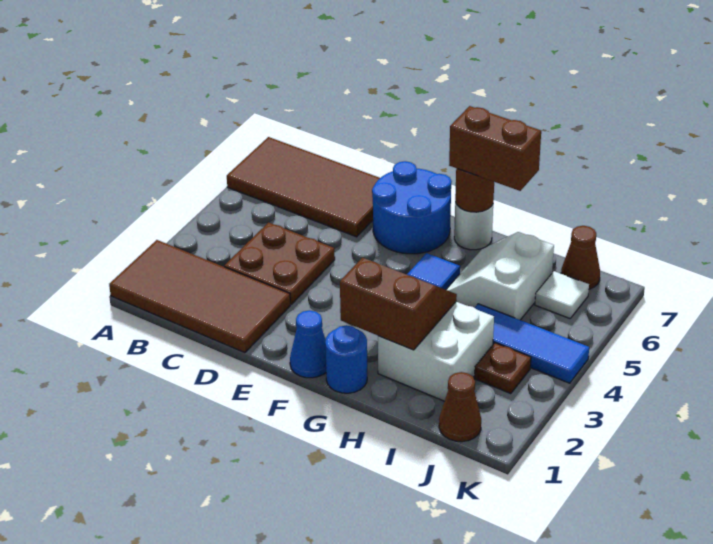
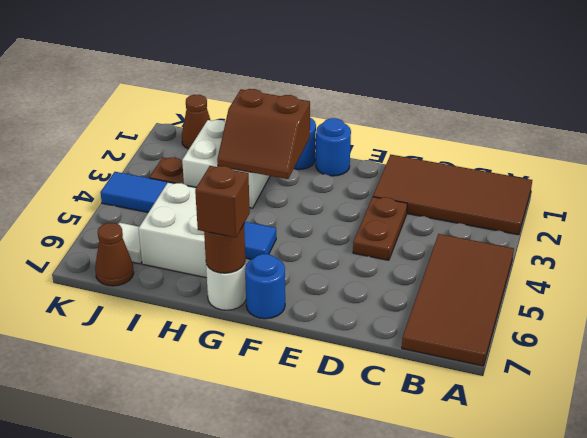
brown tile A6:D7 level 1 -> brown tile A4:B7 level 1
brown plate C3:D4 level 1 -> brown plate D3:D4 level 1
blue round brick E6:F7 level 1 -> blue round brick F7 level 1
blue cone F1 level 1 -> blue round brick F1 level 1
brown brick G7:H7 level 3 -> brown brick G7 level 3
white slope H5:I6 level 1 top I -> white brick H5:I6 level 1

